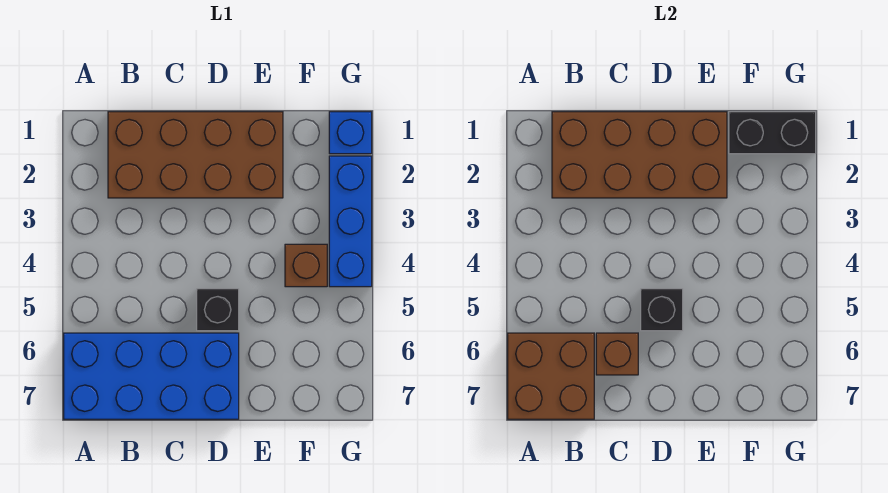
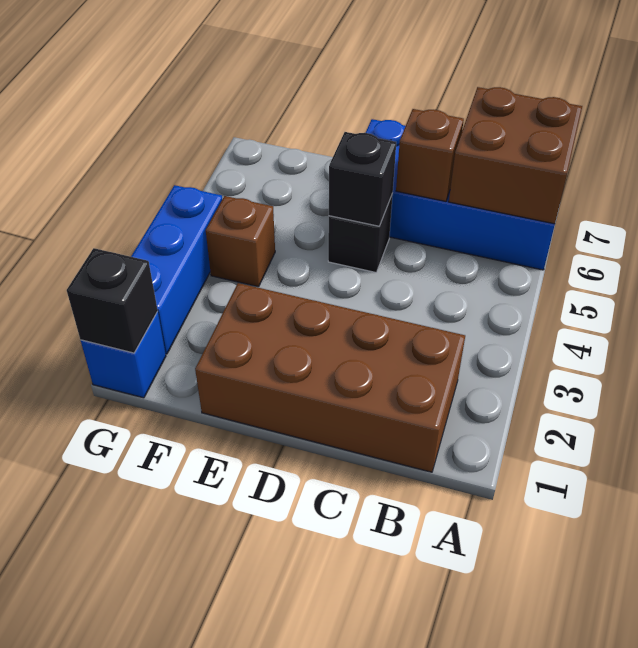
brown brick B1:E2 level 2 -> none
black brick F1:G1 level 2 -> black brick G1 level 2

